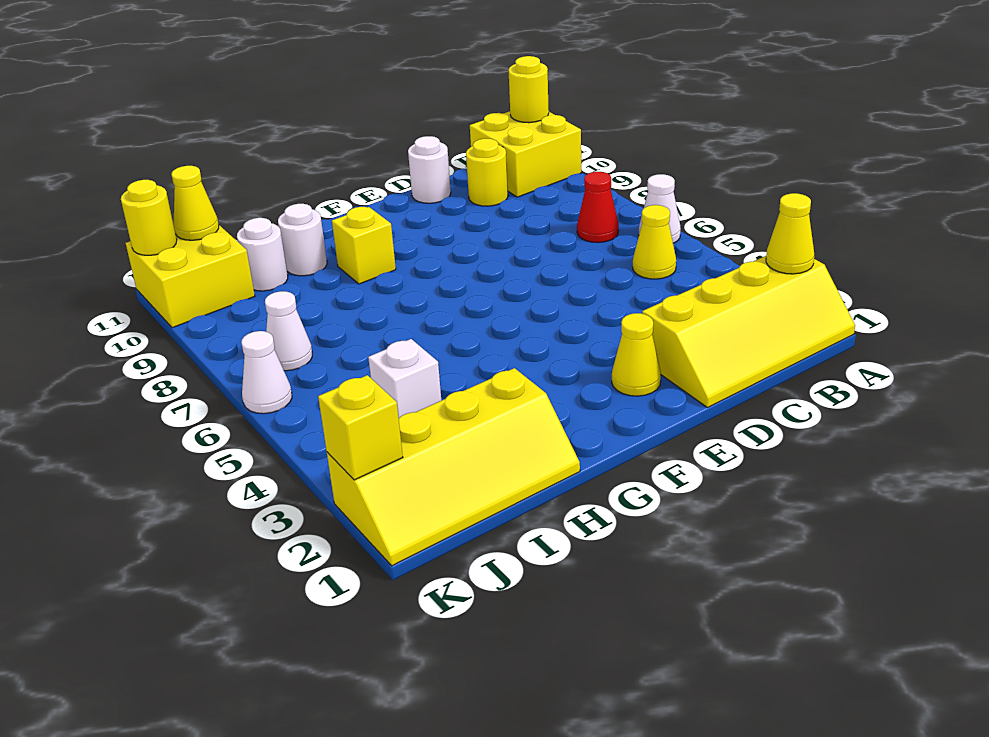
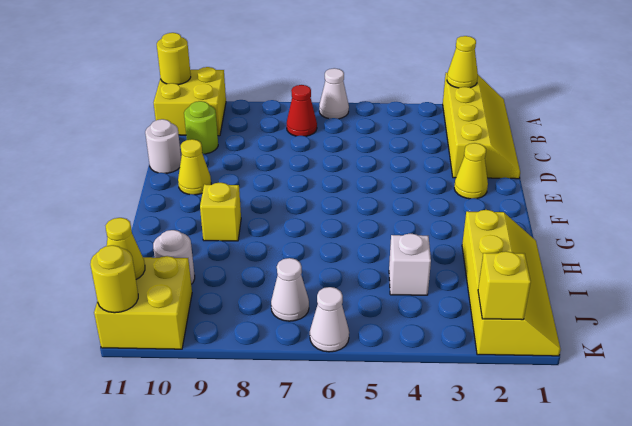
yellow cone B5 level 1 -> yellow cone E10 level 1
yellow round brick C10 level 1 -> lime round brick C10 level 1
white round brick H10 level 1 -> none

